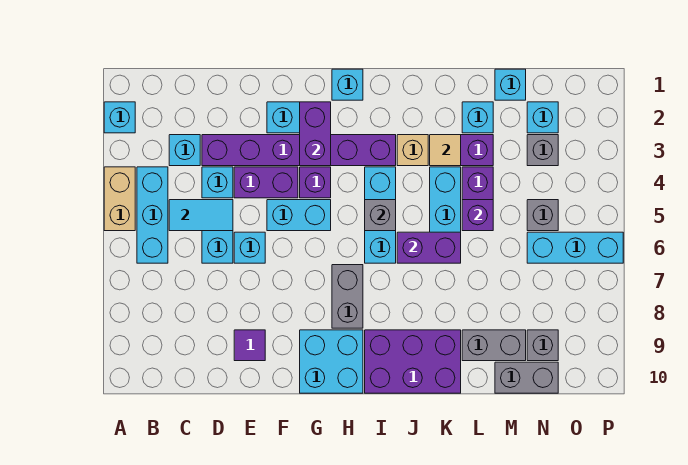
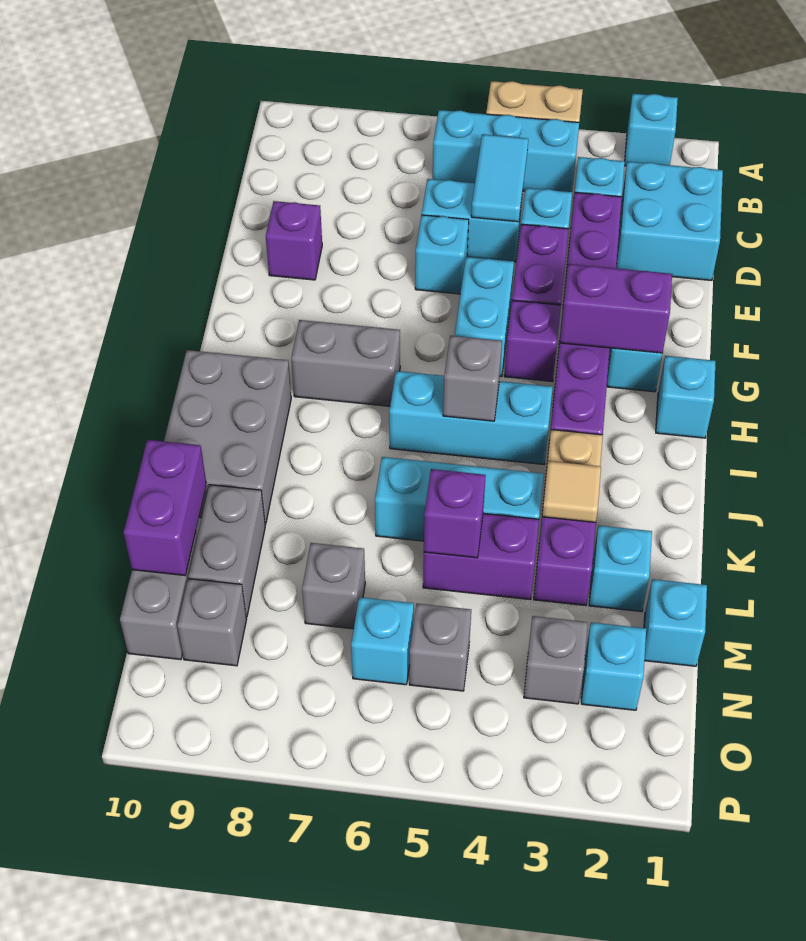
purple tile E9 level 1 -> purple brick E9 level 1
cyan brick G9:H10 level 1 -> cyan brick C1:D2 level 1
purple brick I9:K10 level 1 -> grey brick I9:K10 level 1
purple brick J6:K6 level 2 -> purple brick L10:M10 level 2
none -> grey brick M7 level 1
cyan brick N6:P6 level 1 -> cyan brick N6 level 1

